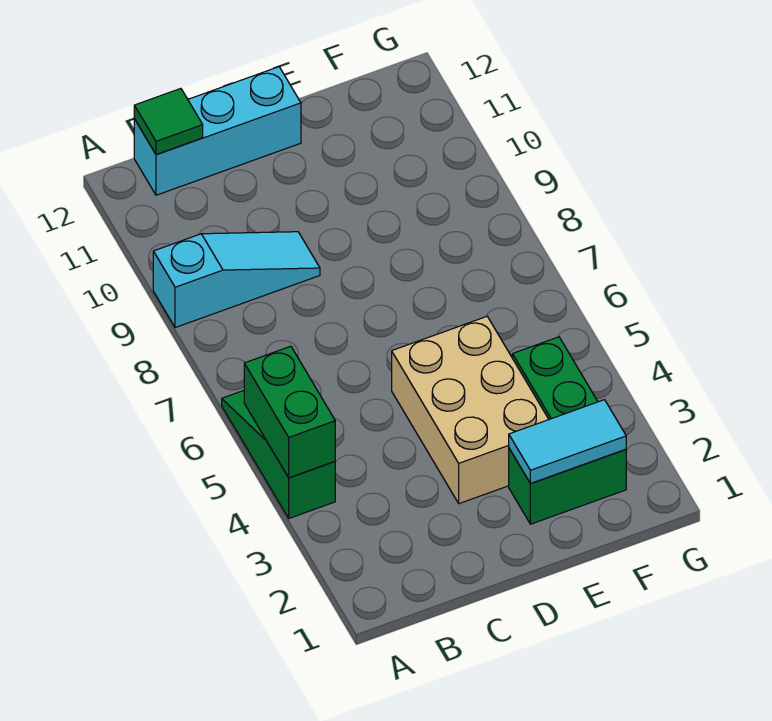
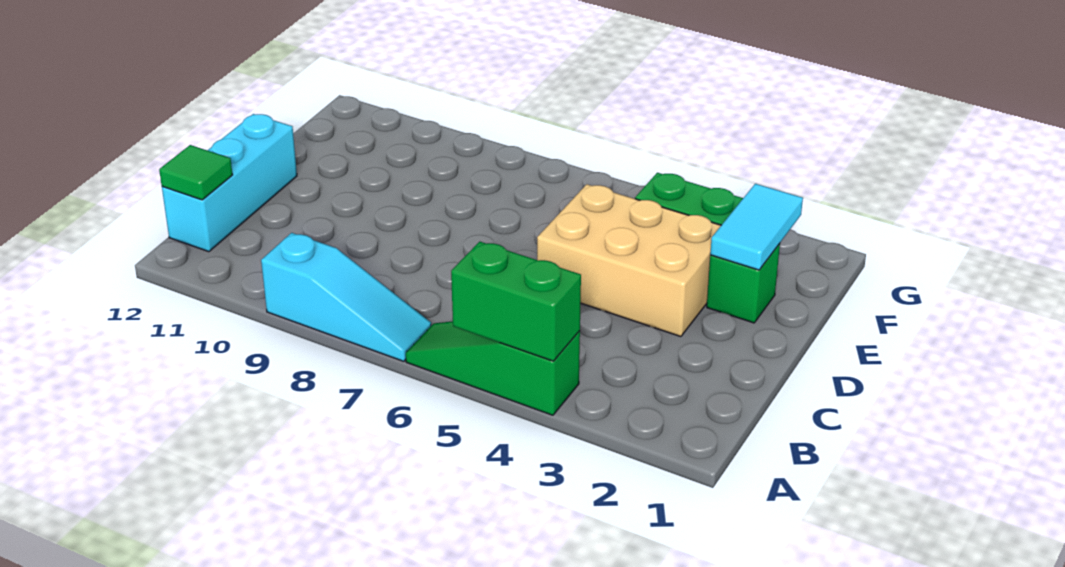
cyan slope A9:C9 level 1 top A -> cyan slope A7:A9 level 1 top 9
green brick E2:F2 level 1 -> green brick E2 level 1

